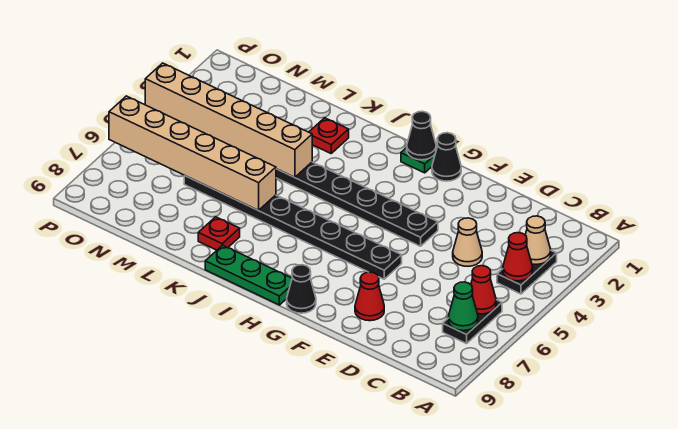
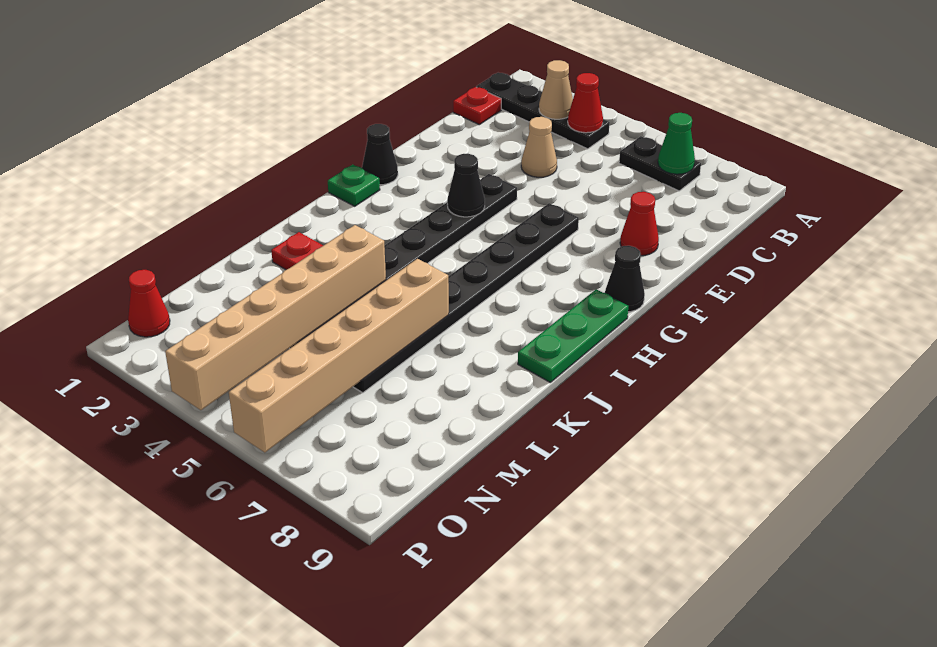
black plate B3:B4 level 1 -> black plate B1:B4 level 1
red cone B6 level 2 -> red cone O1 level 1
black cone H1 level 2 -> black cone G4 level 2
red plate K8 level 1 -> red plate C1 level 1

